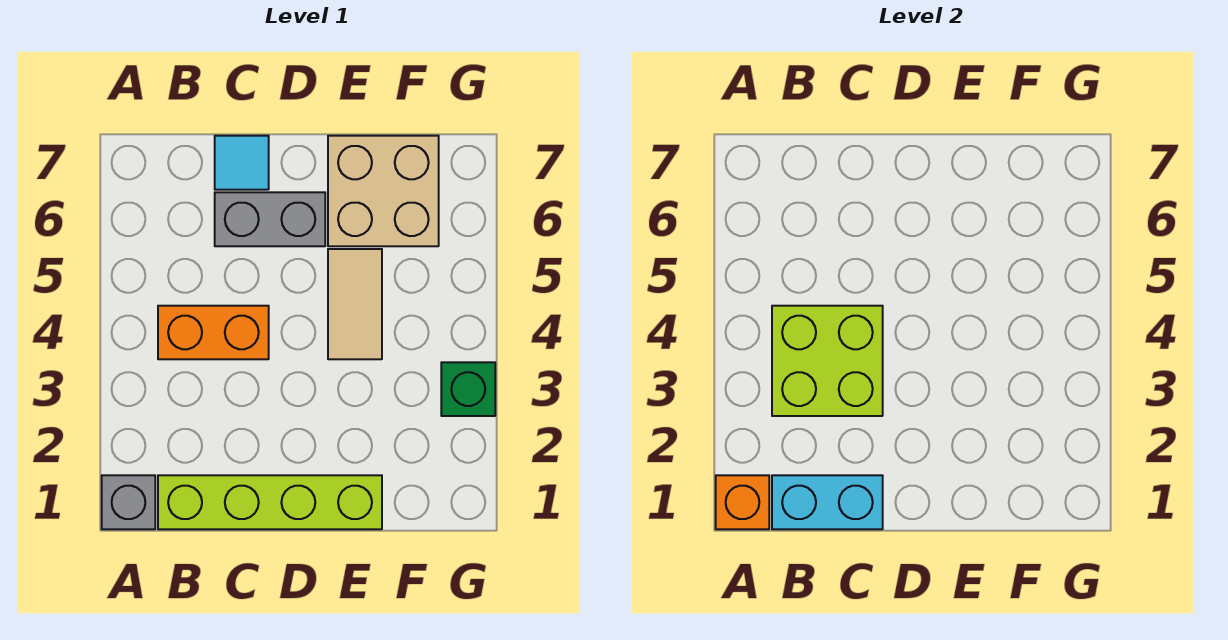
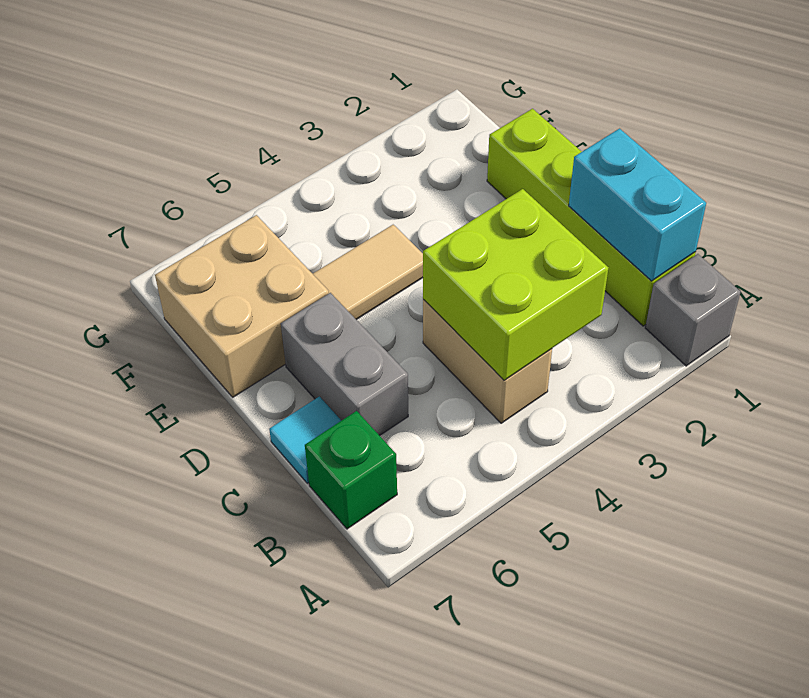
orange brick A1 level 2 -> none
orange brick B4:C4 level 1 -> tan brick B4:C4 level 1
green brick G3 level 1 -> green brick B7 level 1

